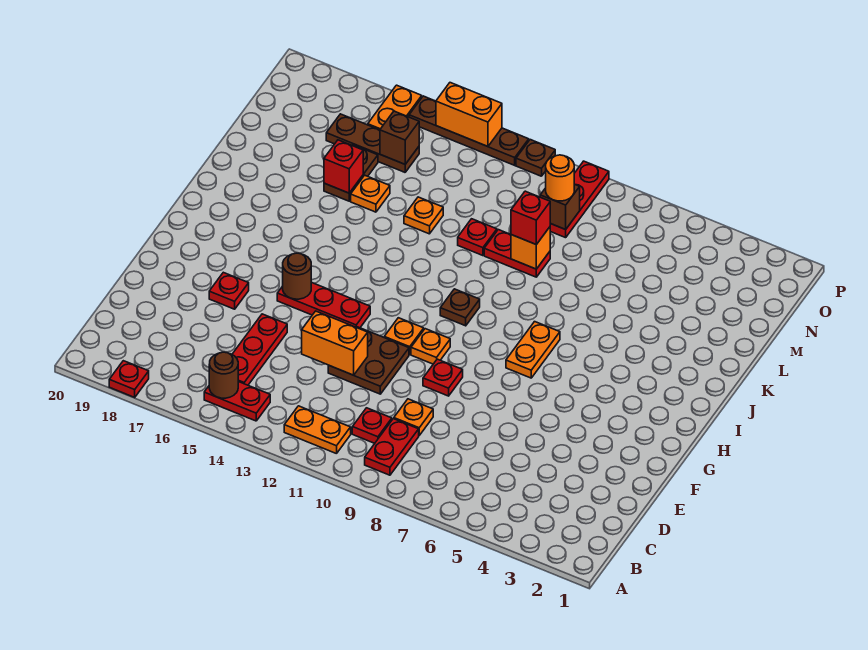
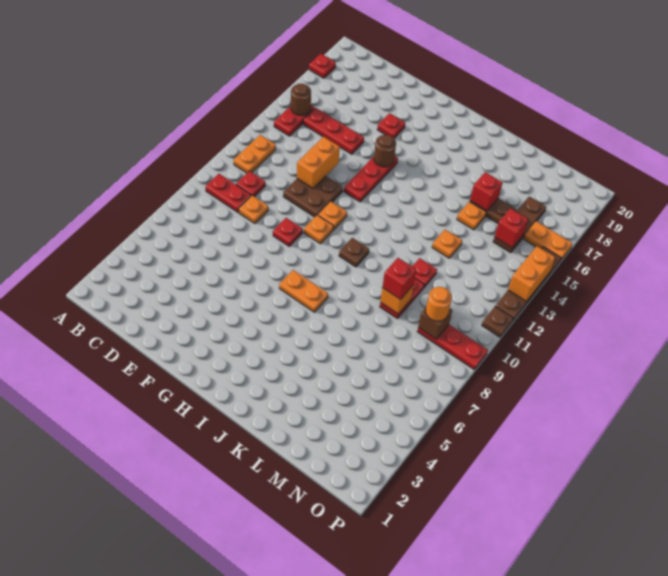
brown brick N15 level 2 -> red brick N15 level 2

